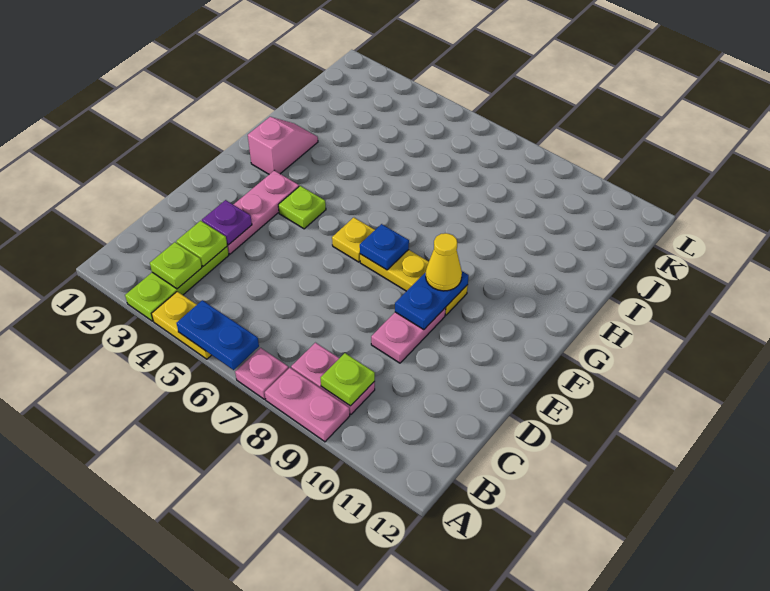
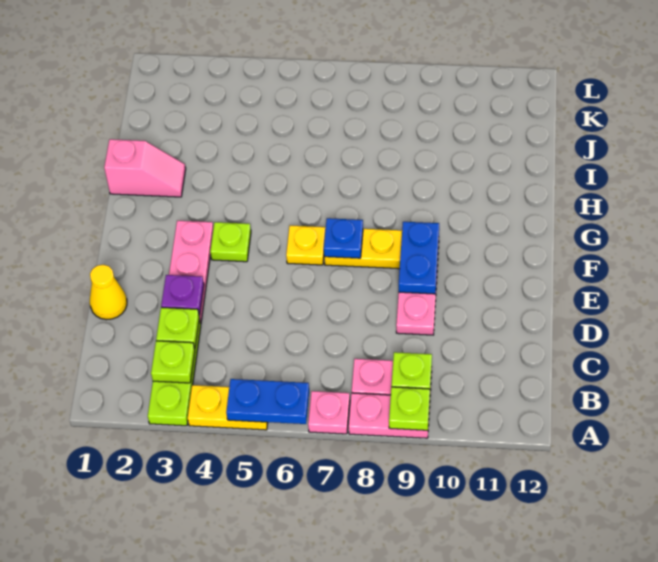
none -> lime plate A9 level 2
yellow cone F9 level 3 -> yellow cone D1 level 1
pink slope G2:H2 level 1 top G -> pink slope H1:H2 level 1 top 1

